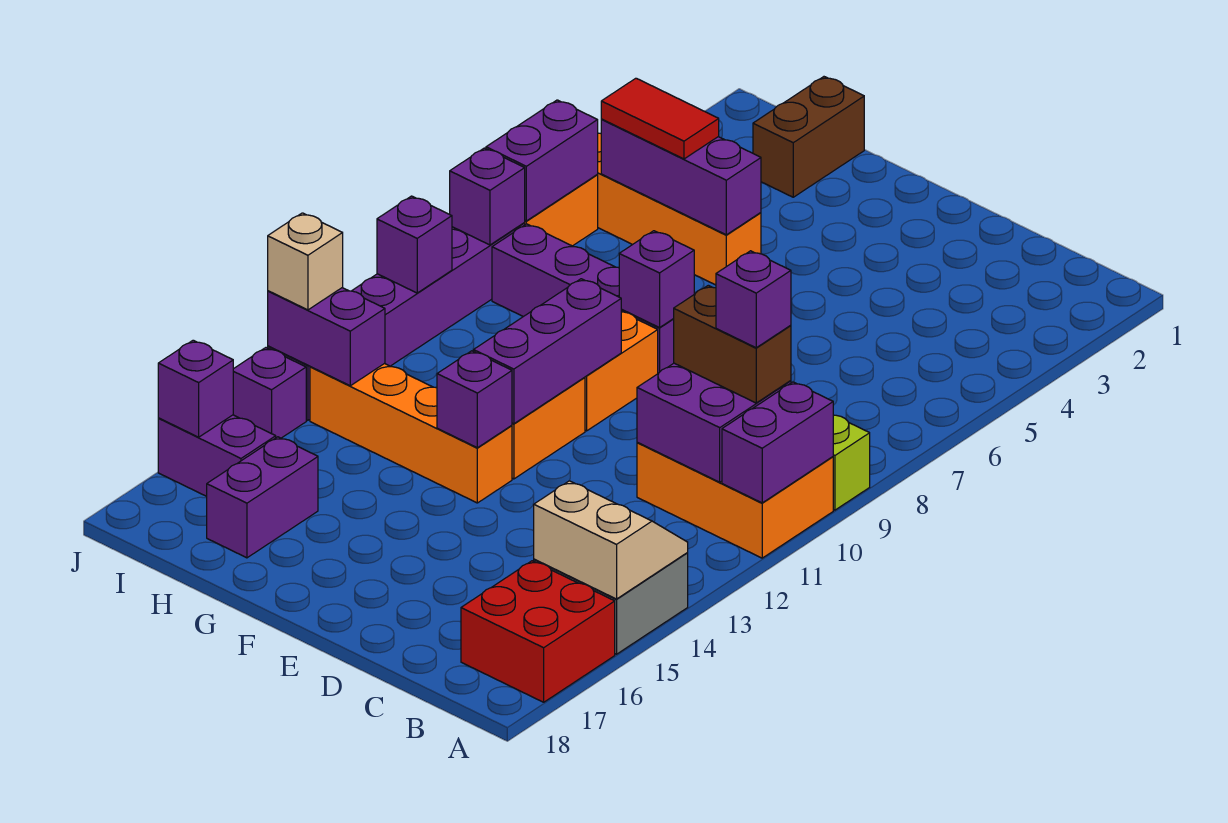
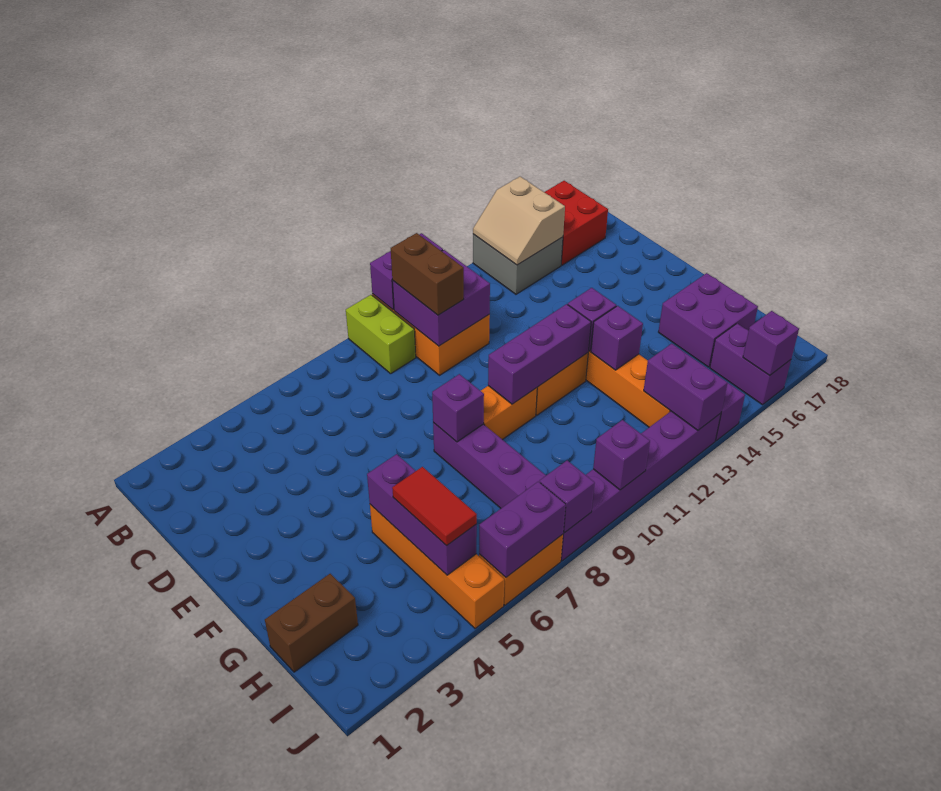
purple brick B10 level 4 -> purple brick G13 level 2
purple brick H16:H17 level 1 -> purple brick G16:H17 level 1
tan brick J13 level 3 -> none

